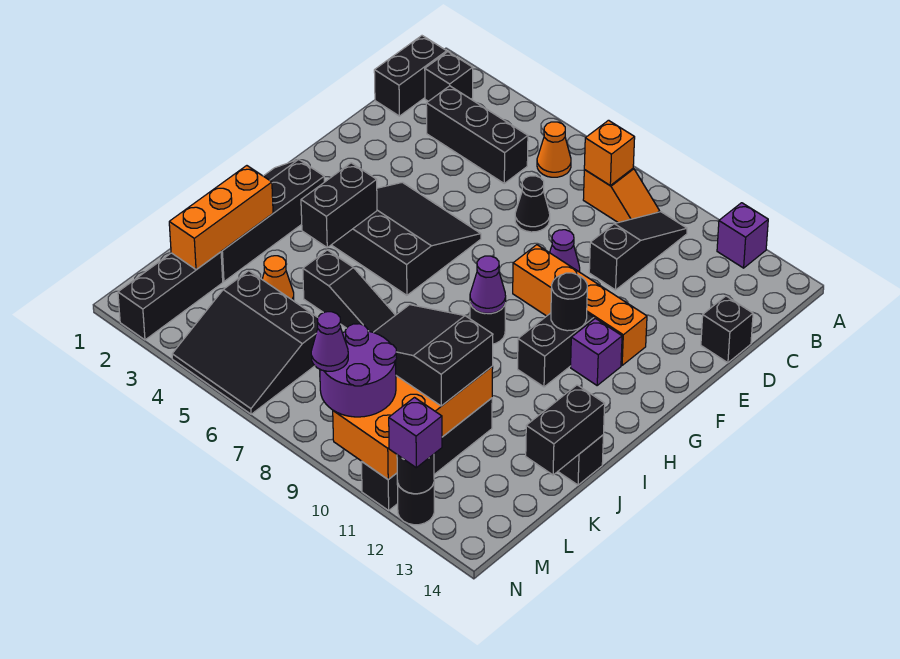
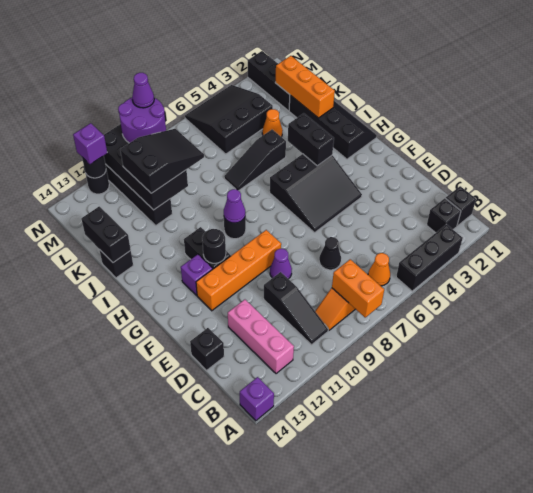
purple brick A12 level 1 -> purple brick A14 level 1
black brick B1:C1 level 1 -> black brick B1 level 1
orange brick B8 level 2 -> orange brick A8:B8 level 2
none -> pink brick B12:D12 level 1
black brick C3:C5 level 1 -> black brick A3:A5 level 1
orange brick K10:N11 level 2 -> black brick K10:N11 level 2

